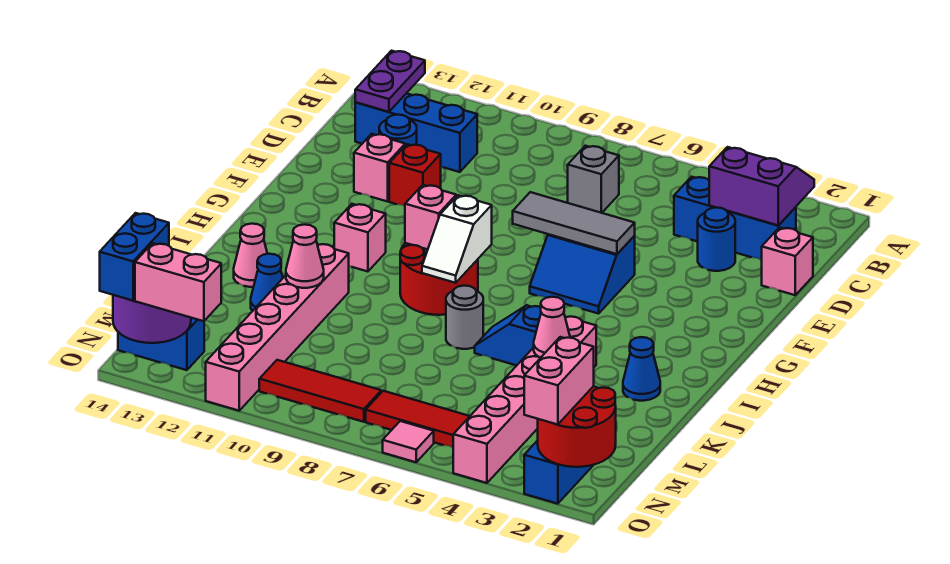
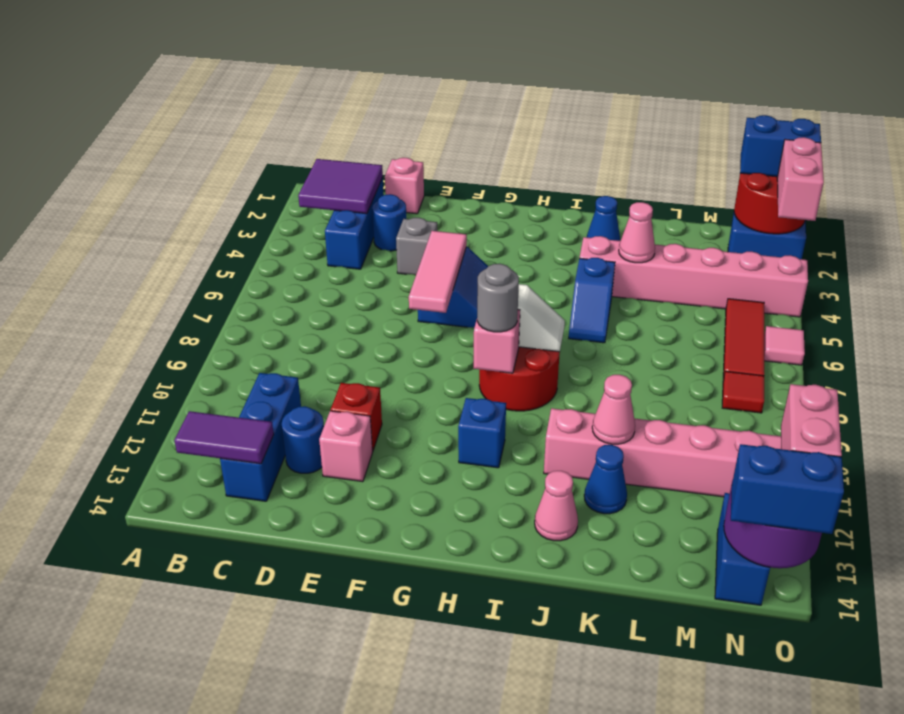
purple slope B2:C3 level 2 top C -> purple tile B2:C3 level 2
purple plate B13:C13 level 2 -> purple tile B13:C13 level 2
grey brick C7 level 1 -> grey brick E4 level 1
grey tile F5:F7 level 2 -> pink tile F5:F7 level 2
pink brick H11 level 1 -> blue brick H11 level 1
grey round brick J7 level 1 -> grey round brick H9 level 3
none -> blue brick N1:O1 level 3
pink brick N2:O2 level 3 -> pink brick O2:O3 level 3
red tile N8:N10 level 1 -> red tile N8 level 1

